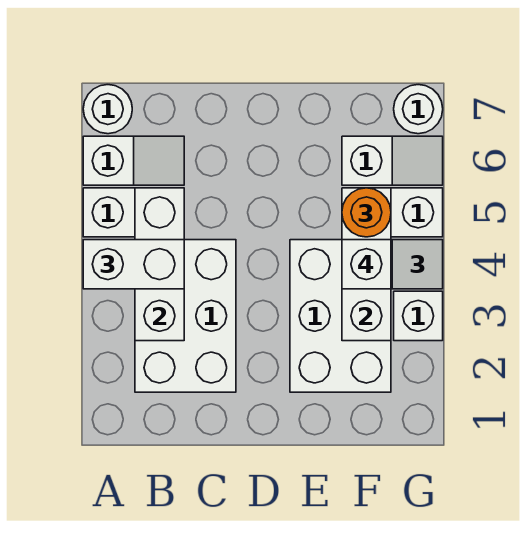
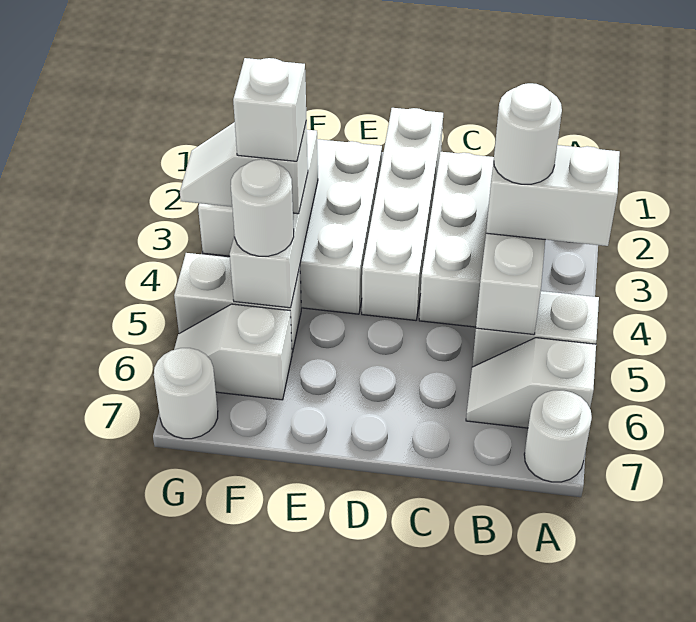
none -> white round brick B4 level 4
none -> white brick D1:D4 level 1
orange round brick F5 level 3 -> white round brick F5 level 3

